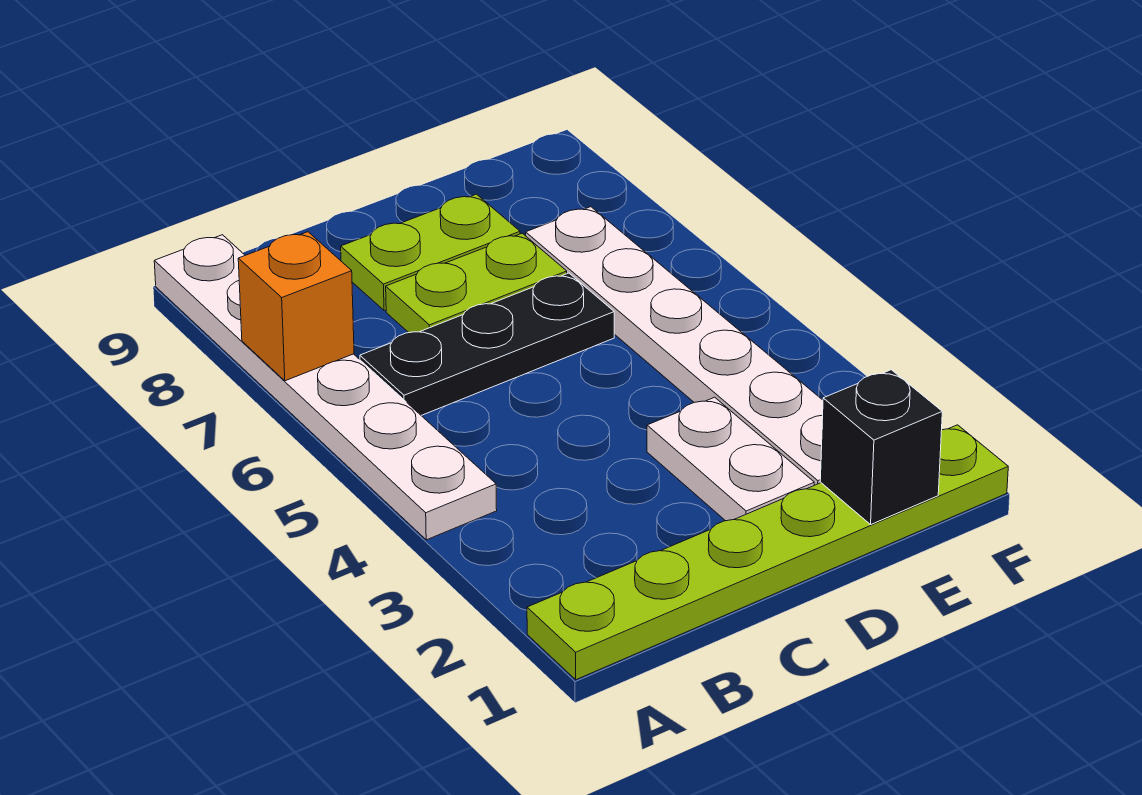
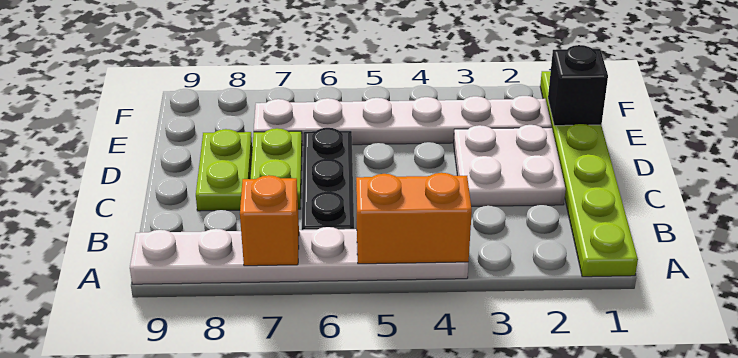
none -> orange brick A4:A5 level 2
white plate D2:D3 level 1 -> white plate C2:D3 level 1

